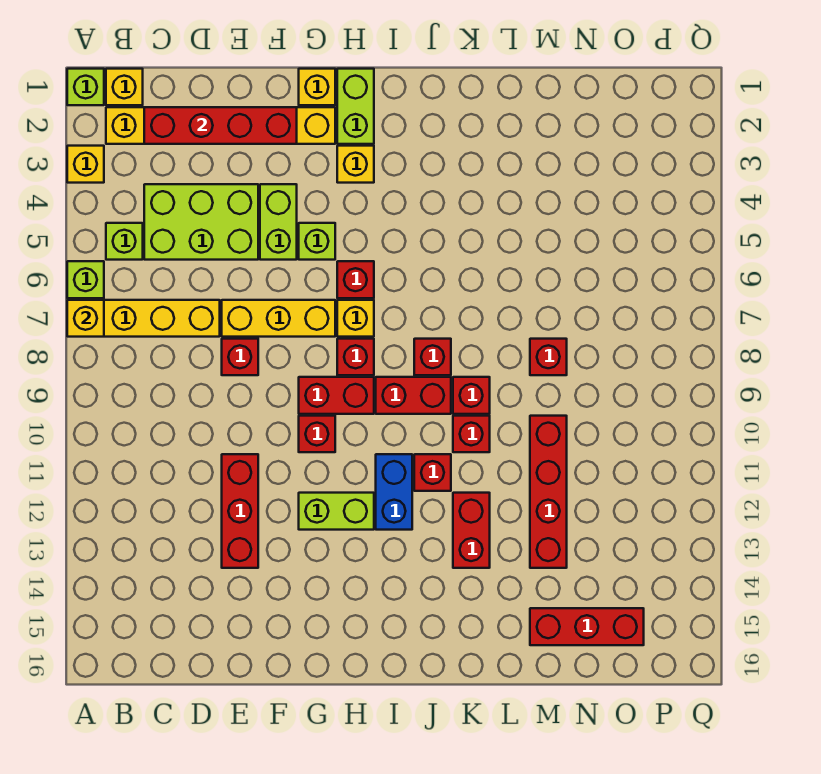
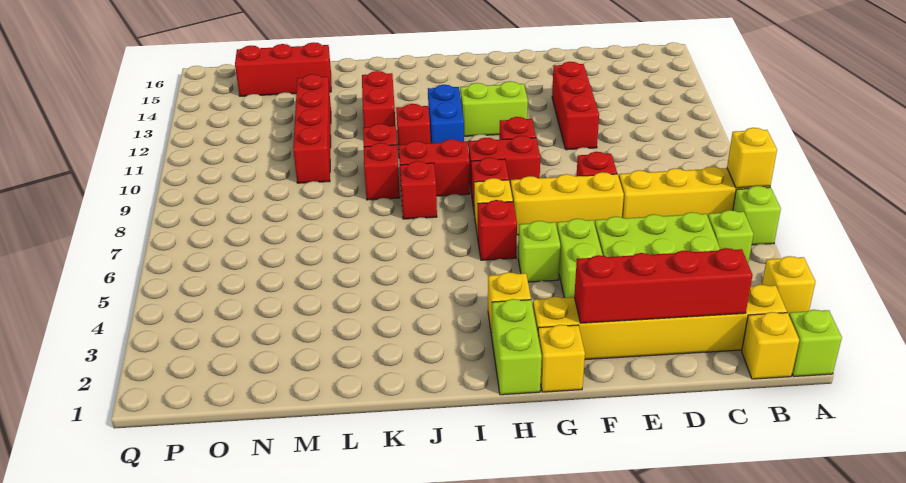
red brick M8 level 1 -> none

